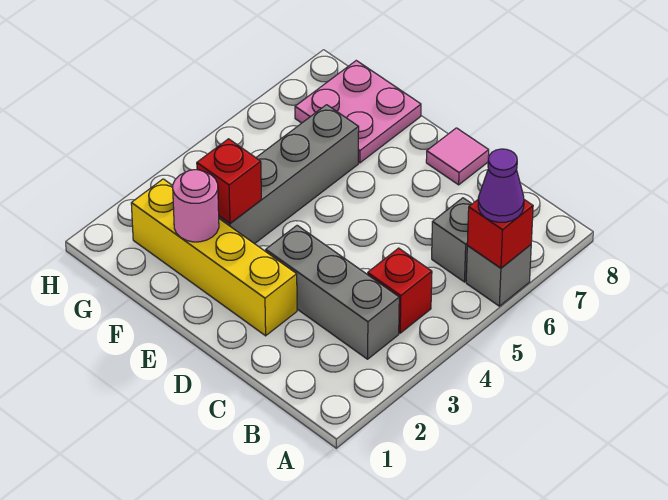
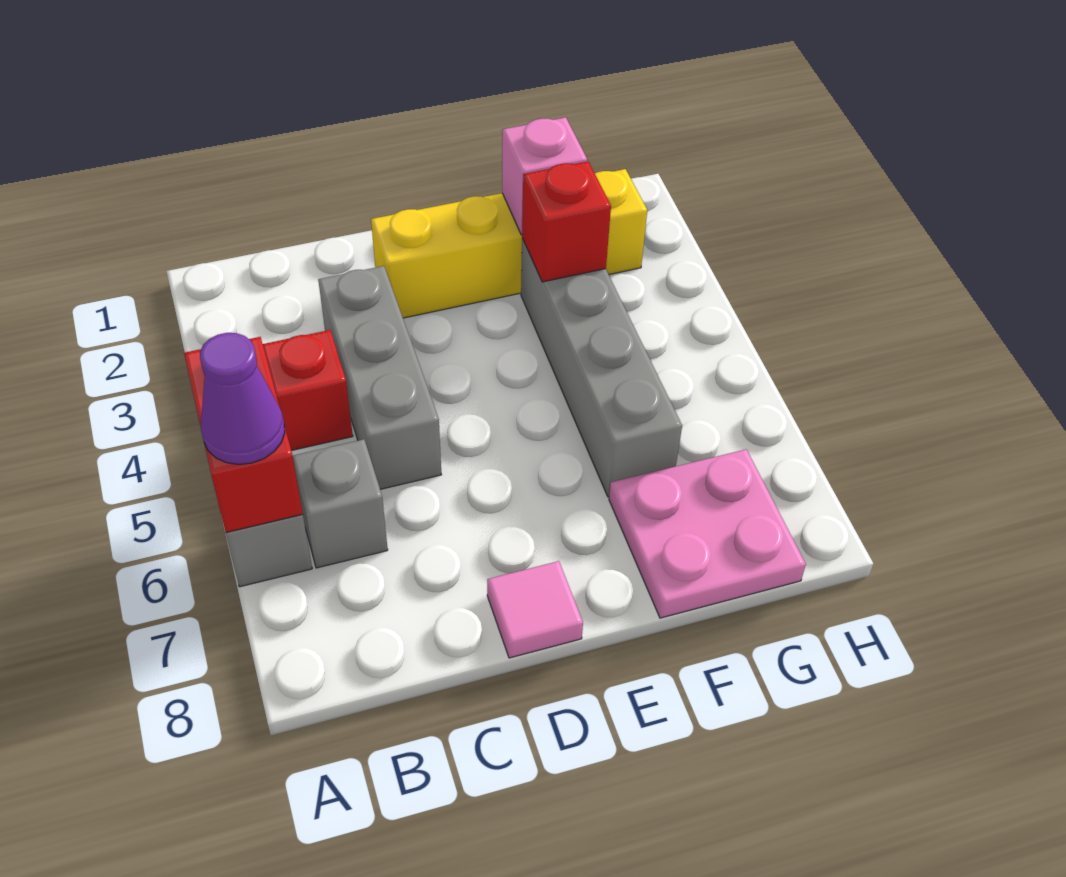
red brick A6 level 2 -> red brick A5:A6 level 2
grey brick B3:D3 level 1 -> grey brick C3:C5 level 1
pink round brick F2 level 2 -> pink brick F2 level 2

